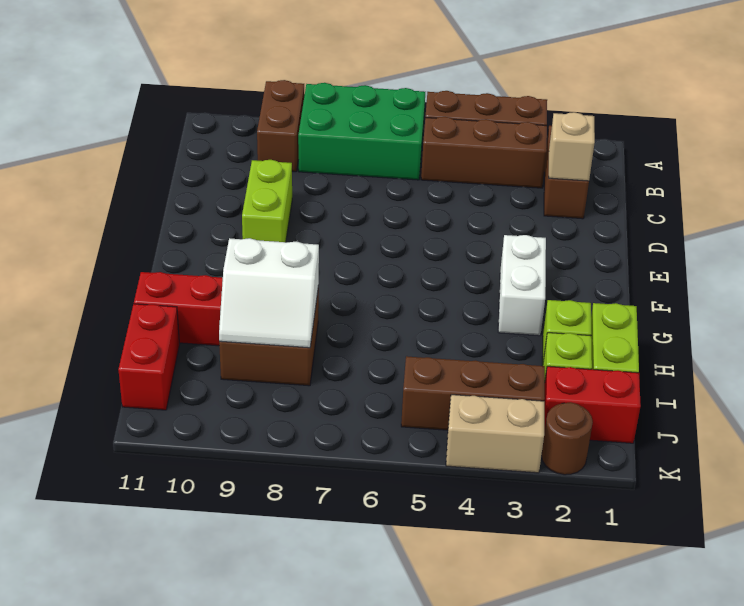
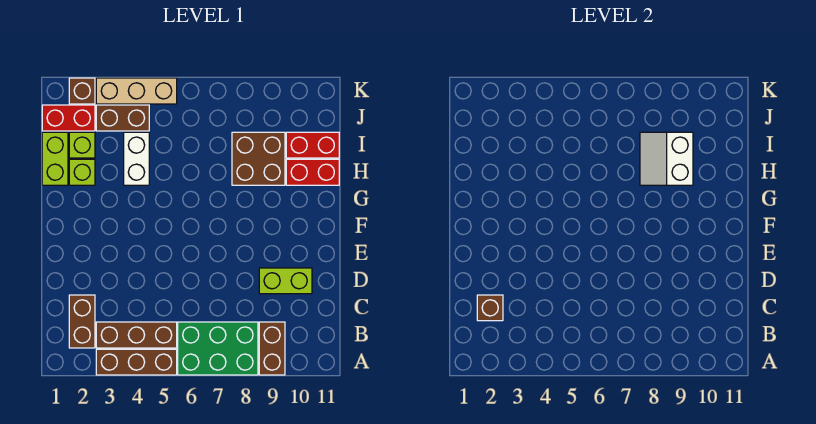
tan brick C2 level 2 -> brown brick C2 level 2
lime brick D9:E9 level 1 -> lime brick D9:D10 level 1
white brick F3:G3 level 1 -> white brick H4:I4 level 1
white slope H8:I9 level 2 top H -> white slope H8:I9 level 2 top 9
red brick I11:J11 level 1 -> red brick I10:I11 level 1
brown brick J3:J5 level 1 -> brown brick J3:J4 level 1
brown round brick K2 level 1 -> brown brick K2 level 1
tan brick K3:K4 level 1 -> tan brick K3:K5 level 1

